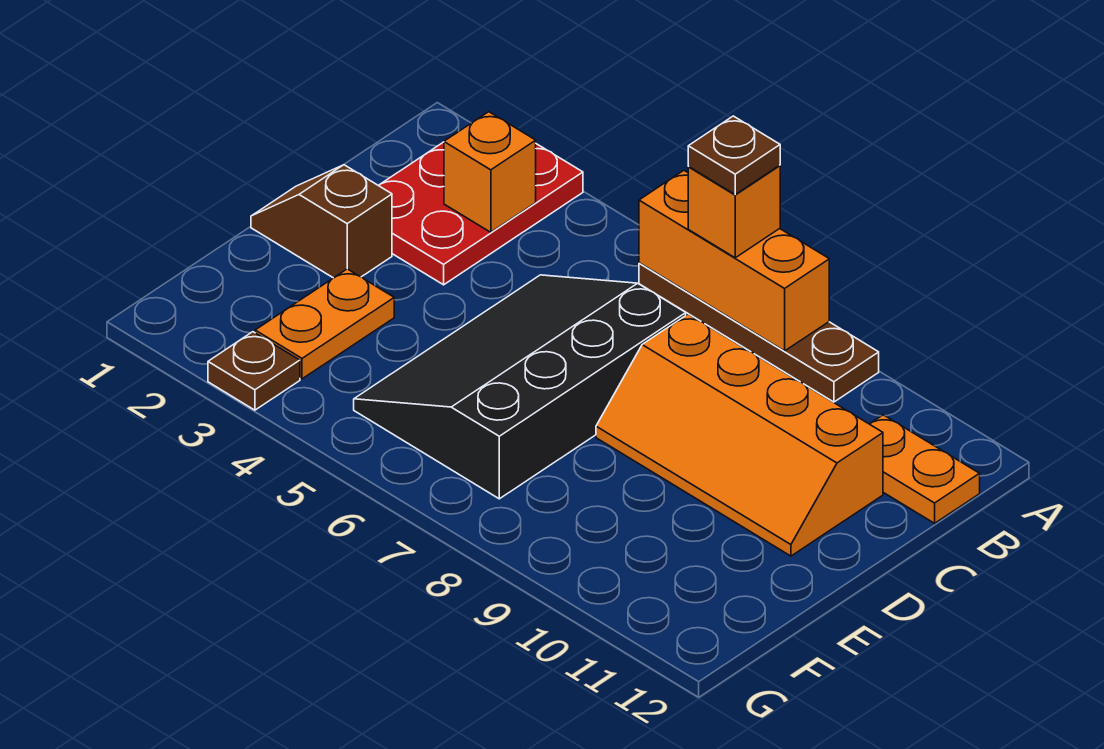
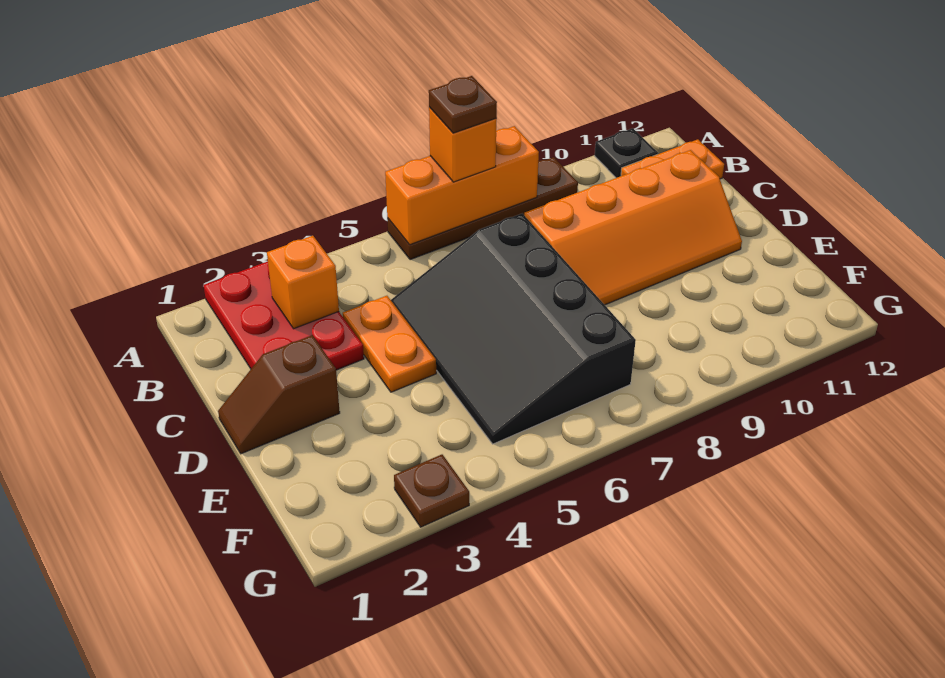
none -> black plate A11 level 1
orange plate E3:F3 level 1 -> orange plate C4:D4 level 1

